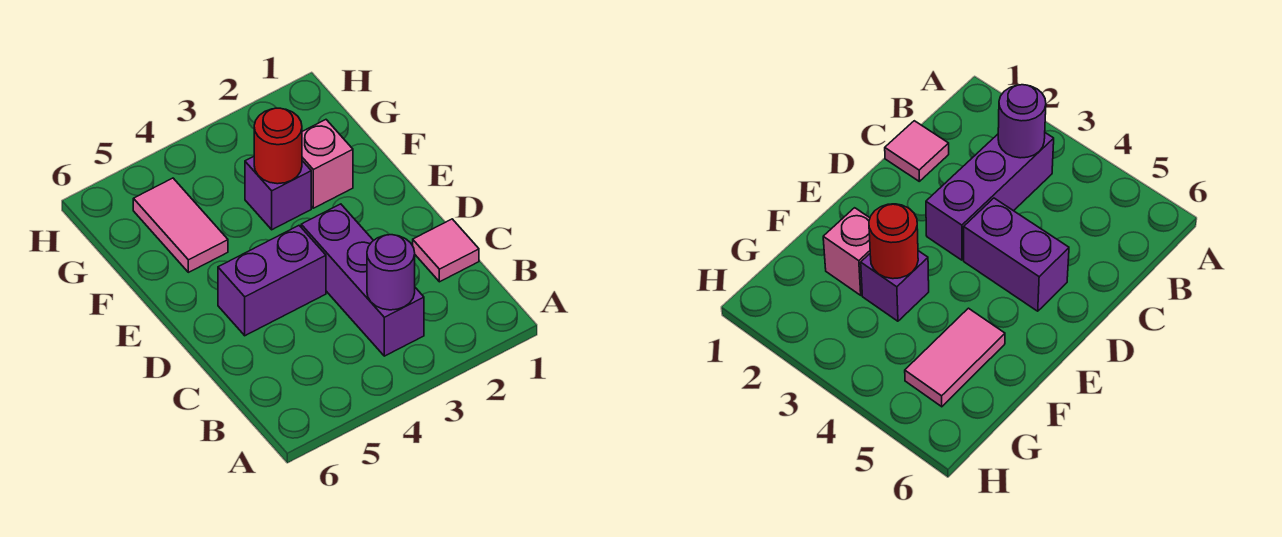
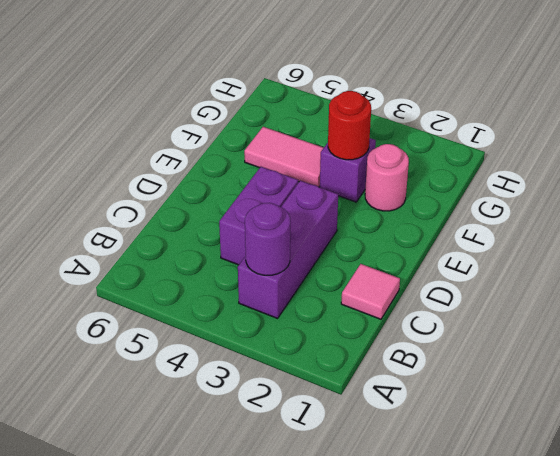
purple brick D4:D5 level 1 -> purple brick C4:D4 level 1
pink brick F2 level 1 -> pink round brick F2 level 1
pink tile F5:G5 level 1 -> pink tile F4:F5 level 1

